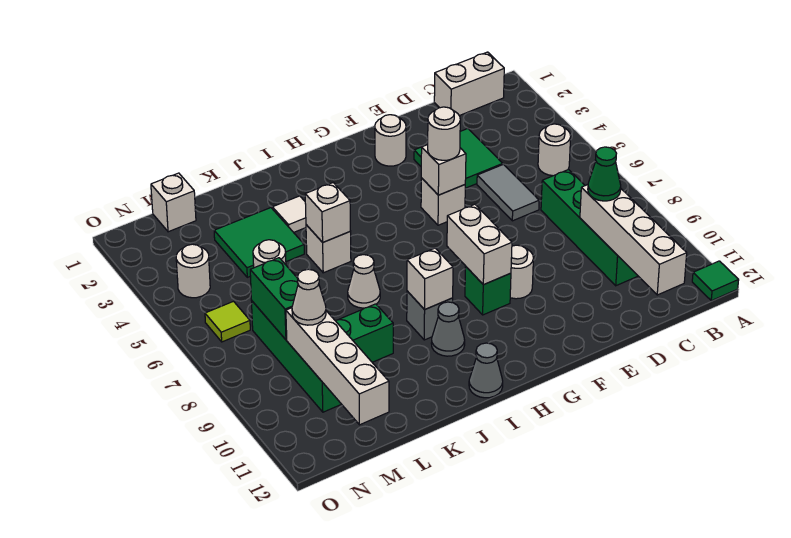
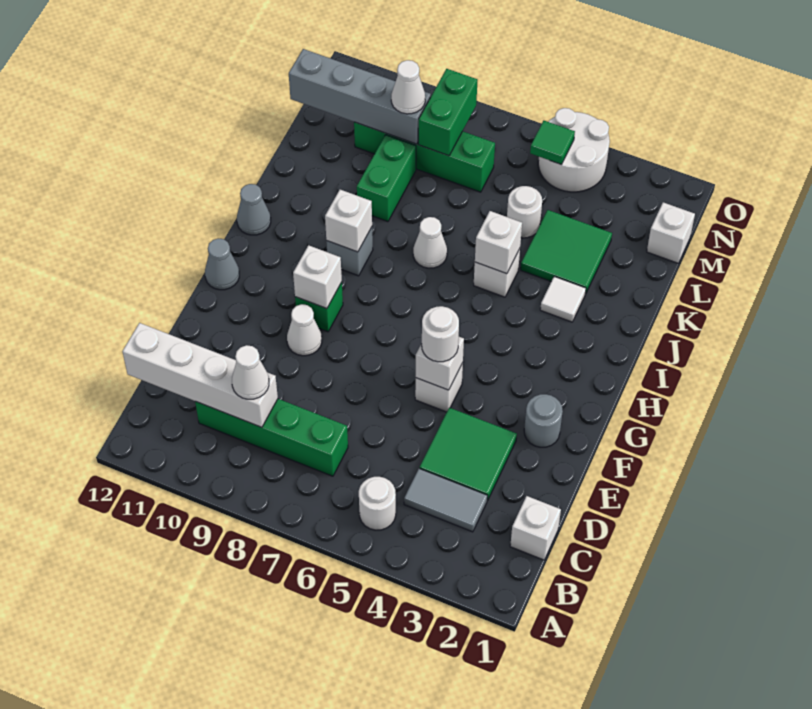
green tile A12 level 1 -> green tile N5 level 2
white brick B1:C1 level 1 -> white brick C1 level 1
green cone C9 level 3 -> white cone C9 level 3
grey tile D5:D6 level 1 -> grey tile C3:C4 level 1
white round brick F2 level 1 -> grey round brick F2 level 1
white round brick F9 level 1 -> white cone F9 level 1
white brick G8:G9 level 2 -> white brick G9 level 2
grey cone I10 level 1 -> grey cone G12 level 1
green brick M7:M8 level 2 -> green brick M8:N8 level 2
white brick M9:M12 level 2 -> grey brick M9:M12 level 2
white round brick N4 level 1 -> white round brick N4:O5 level 1
lime tile N6 level 1 -> none

